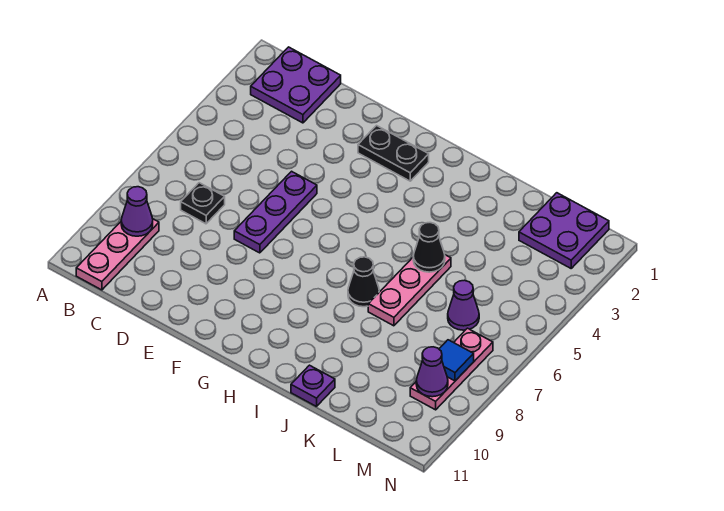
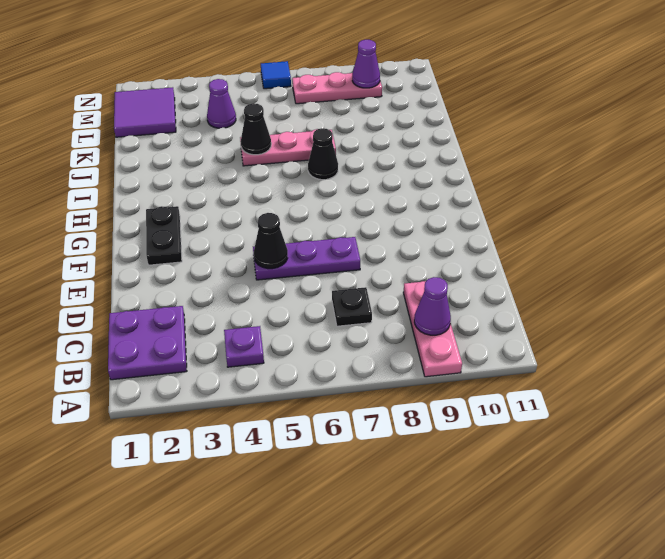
pink plate B9:B11 level 1 -> pink plate A9:C9 level 1
none -> black cone E5 level 2
purple plate J11 level 1 -> purple plate B4 level 1
purple plate L1:M2 level 1 -> purple tile L1:M2 level 1
purple cone L6 level 1 -> purple cone L4 level 1
blue tile M8 level 2 -> blue tile N6 level 1

